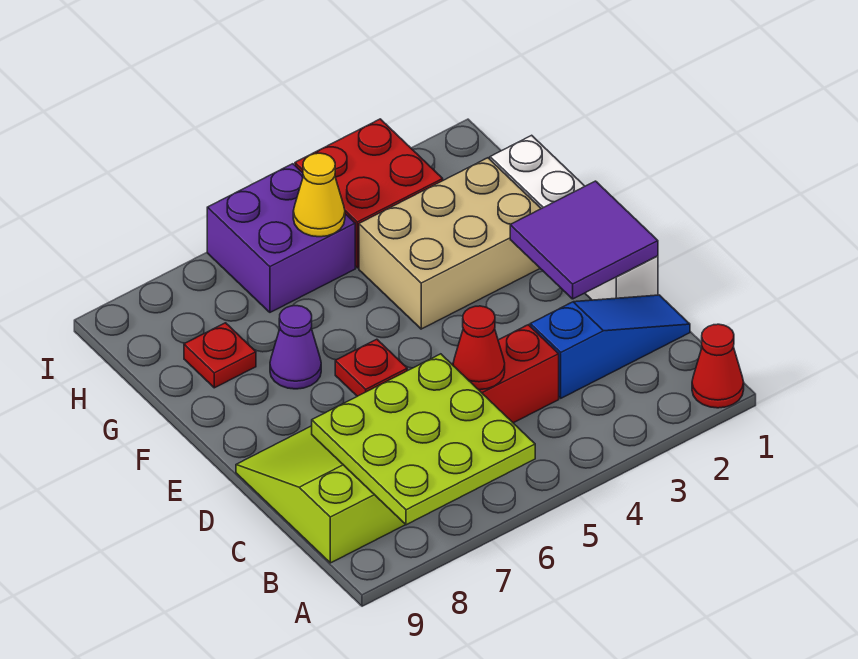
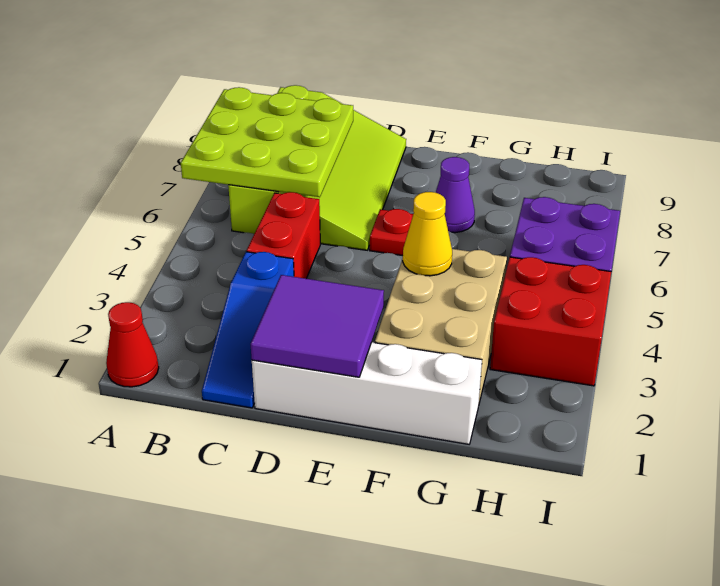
red cone C5 level 2 -> none
red plate G8 level 1 -> none
yellow cone H5 level 2 -> yellow cone F4 level 2

